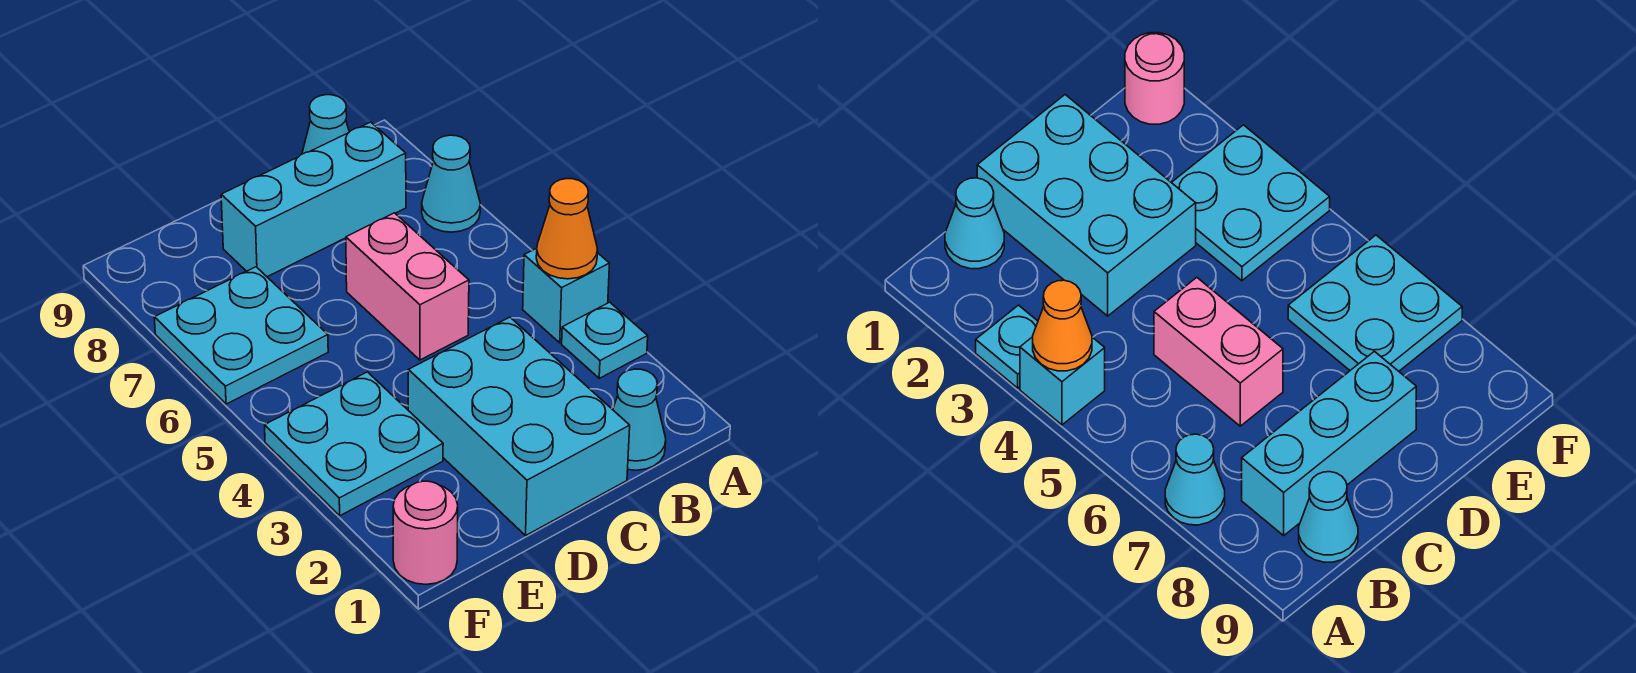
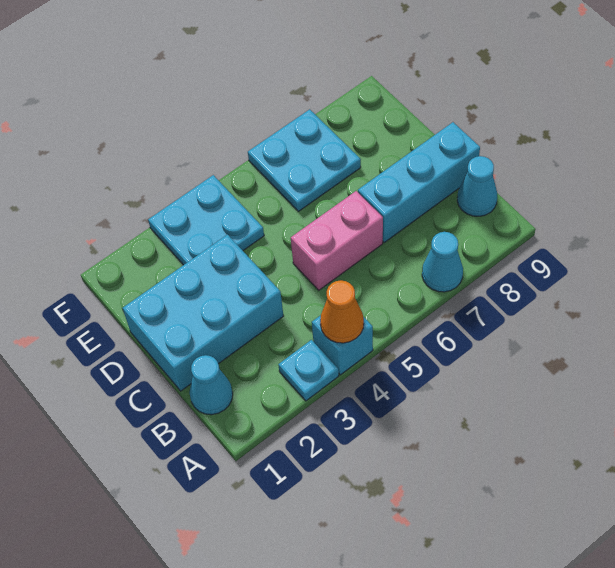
cyan brick B8:D8 level 1 -> cyan brick C7:C9 level 1
pink round brick F1 level 1 -> none

